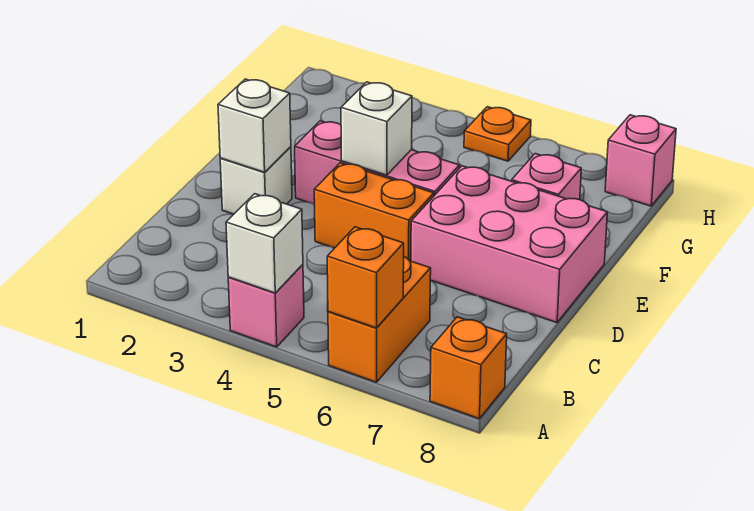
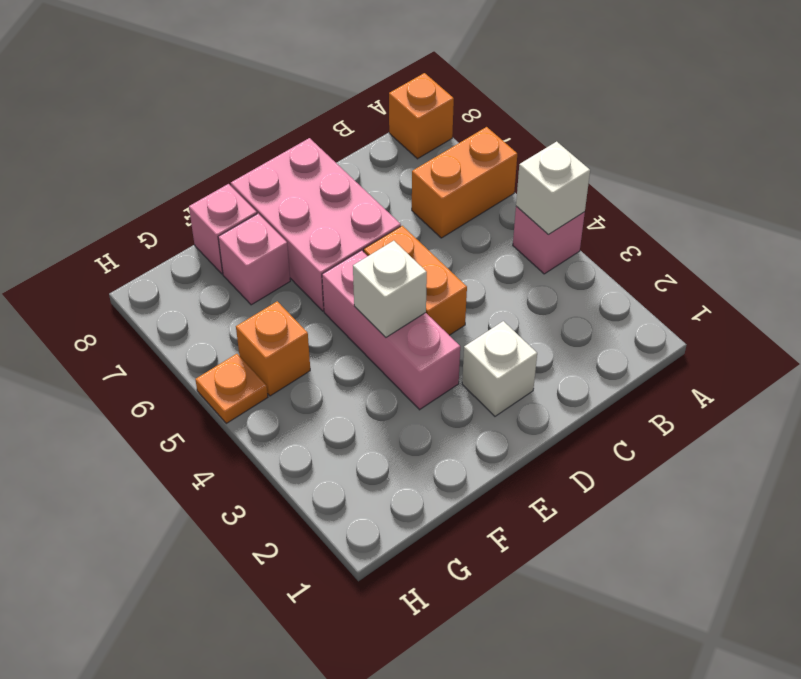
orange brick A6 level 2 -> orange brick G5 level 1
white brick D2 level 2 -> none
pink brick H8 level 1 -> pink brick F8 level 1

